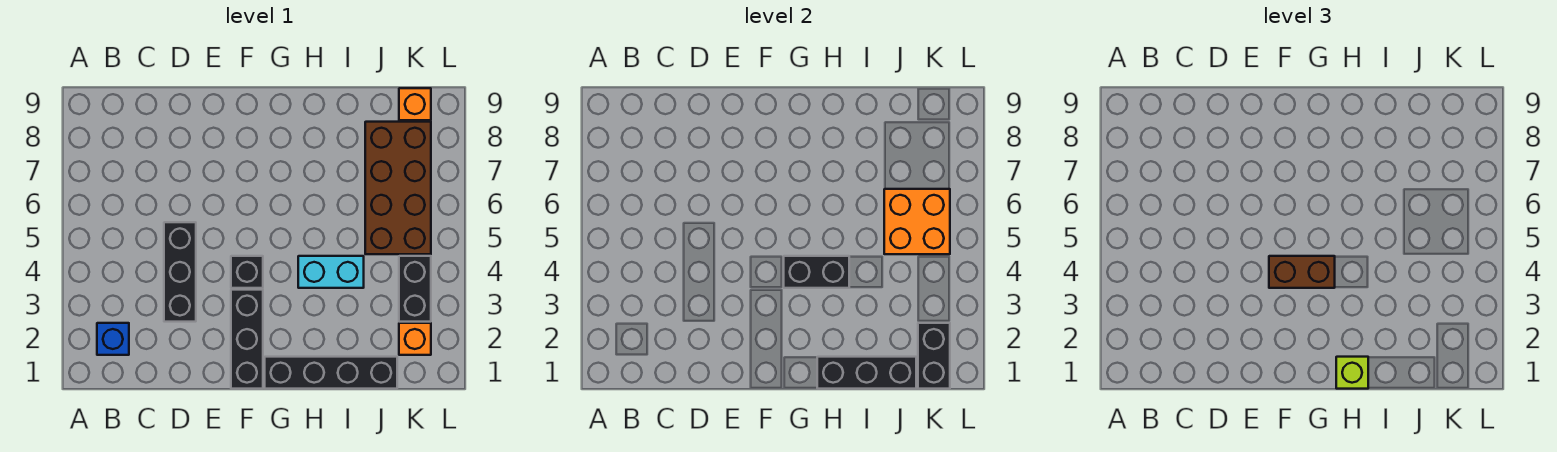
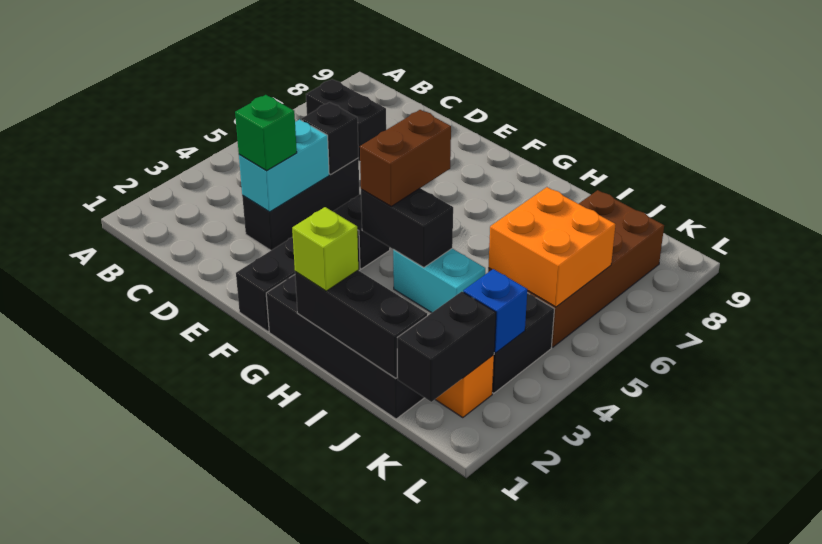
blue brick B2 level 1 -> blue brick K3 level 2
none -> black brick B7:C7 level 1
none -> cyan brick D3:D4 level 2
none -> green brick D3 level 3
none -> black brick D5 level 2
brown brick F4:G4 level 3 -> brown brick G4:G5 level 3
orange brick K9 level 1 -> none

